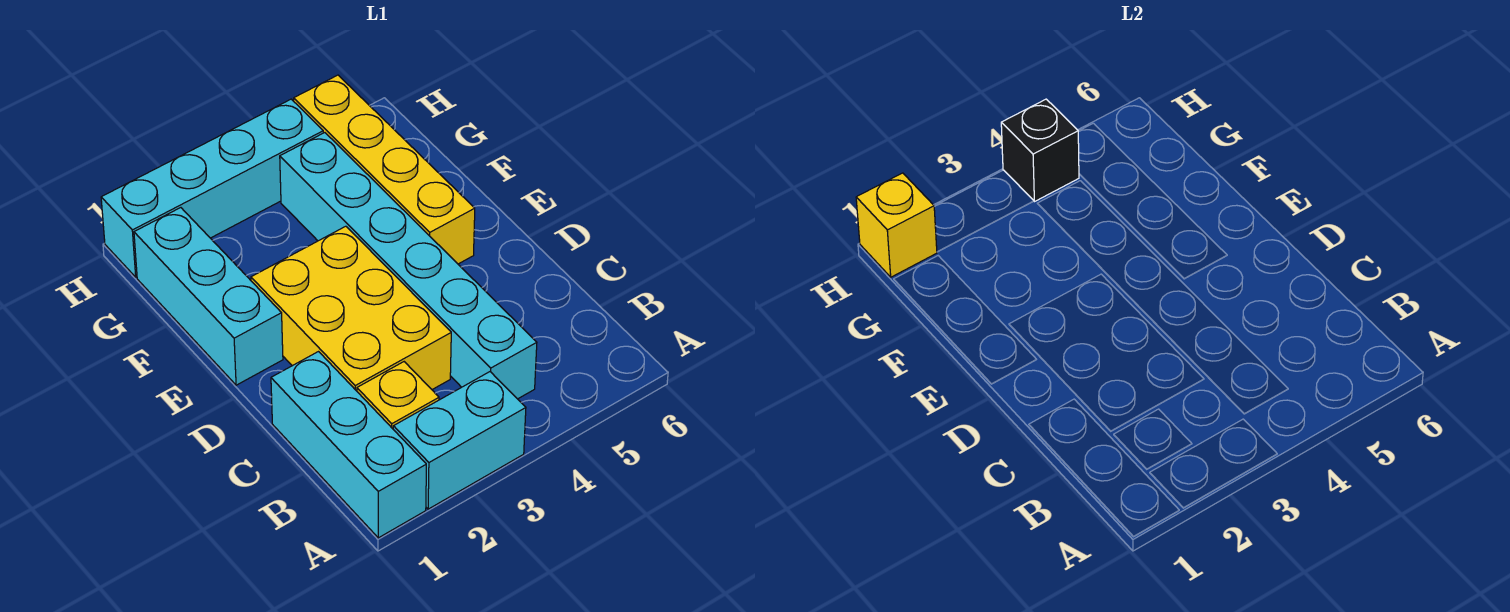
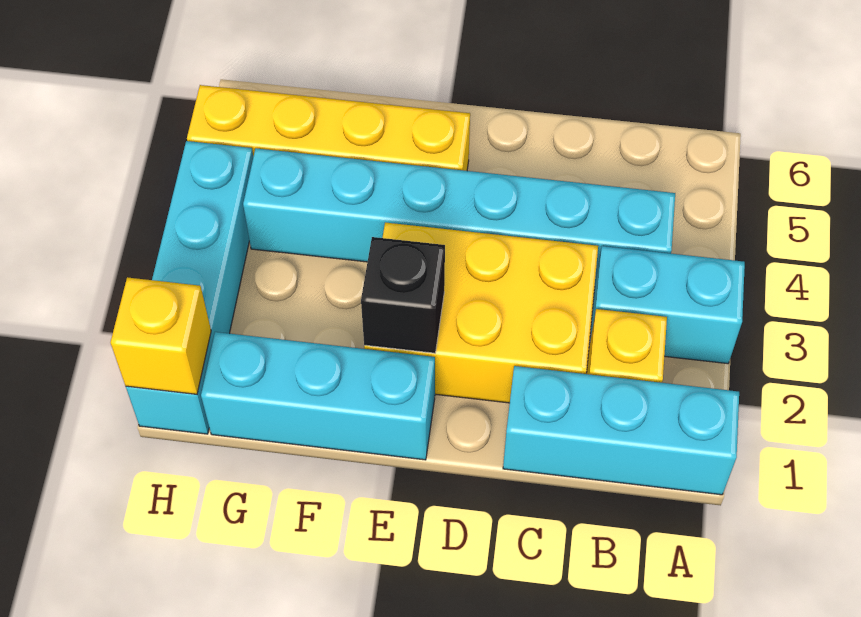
cyan brick A2:A3 level 1 -> cyan brick A3:B3 level 1
black brick H4 level 2 -> black brick E2 level 2

